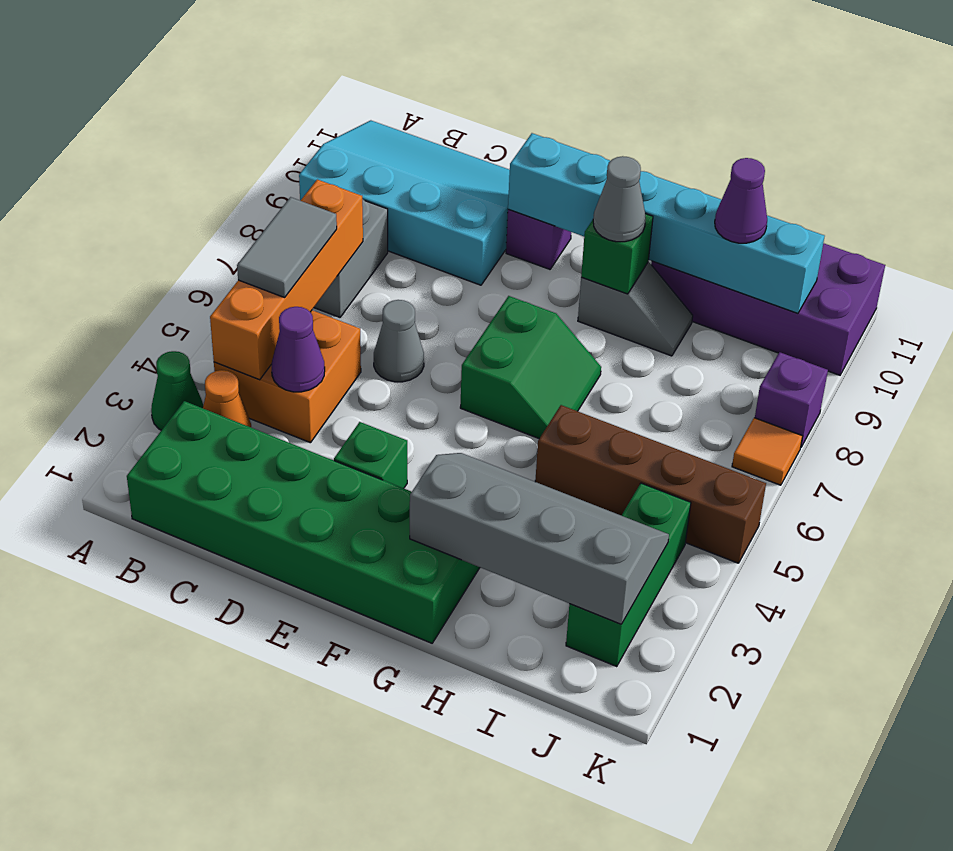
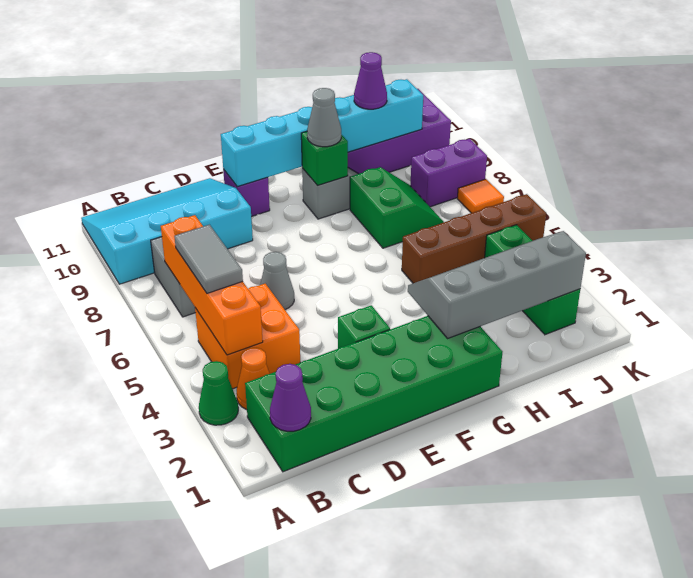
purple cone C4 level 2 -> purple cone B1 level 2
green slope F6:G7 level 1 top F -> green slope H7:I8 level 1 top H
purple brick K8 level 1 -> purple brick J8:K8 level 1

